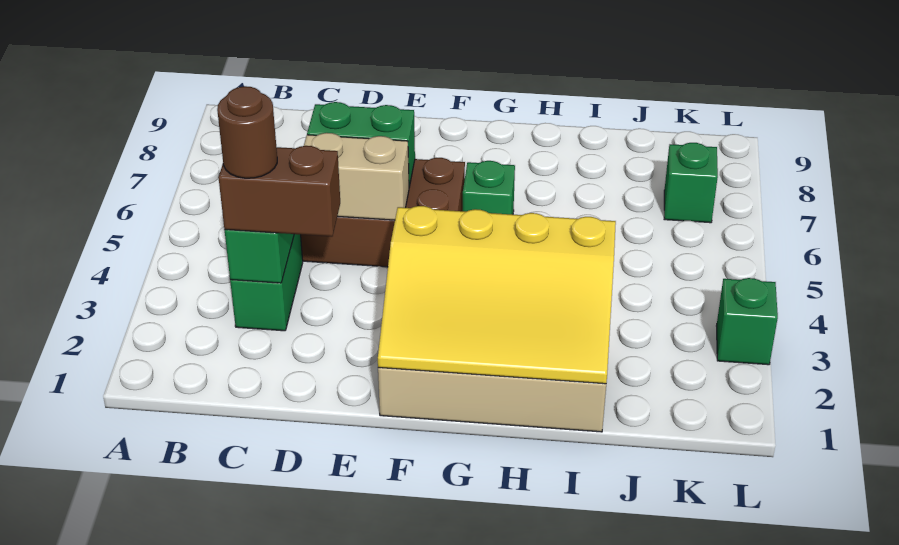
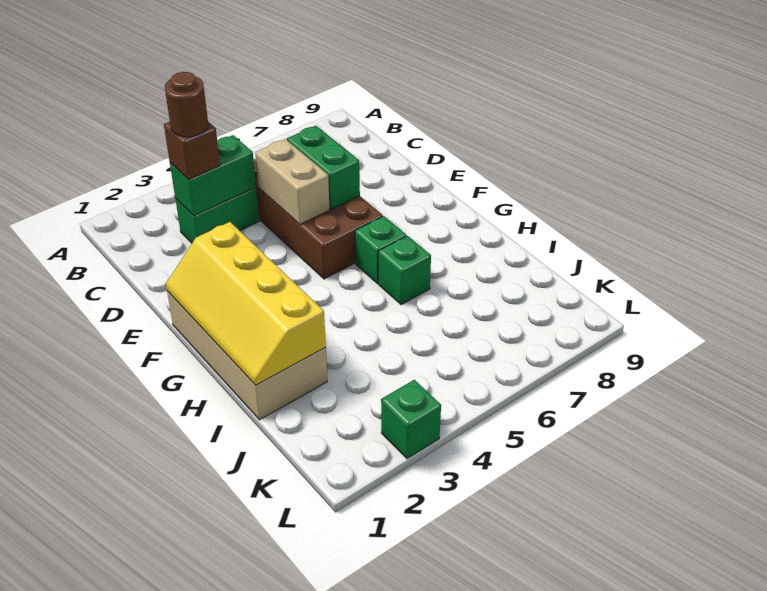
brown brick C3:D3 level 3 -> brown brick C3 level 3
yellow slope F1:I3 level 2 top 3 -> yellow slope F1:I2 level 2 top 2
green brick K7 level 1 -> green brick H6 level 1

